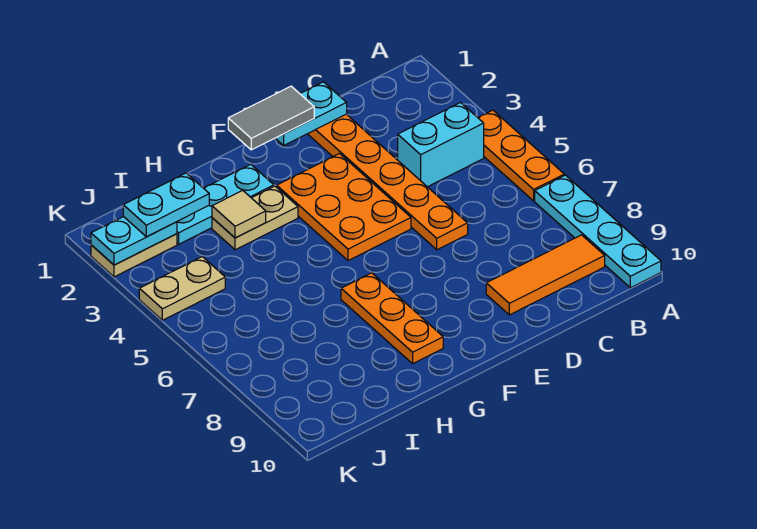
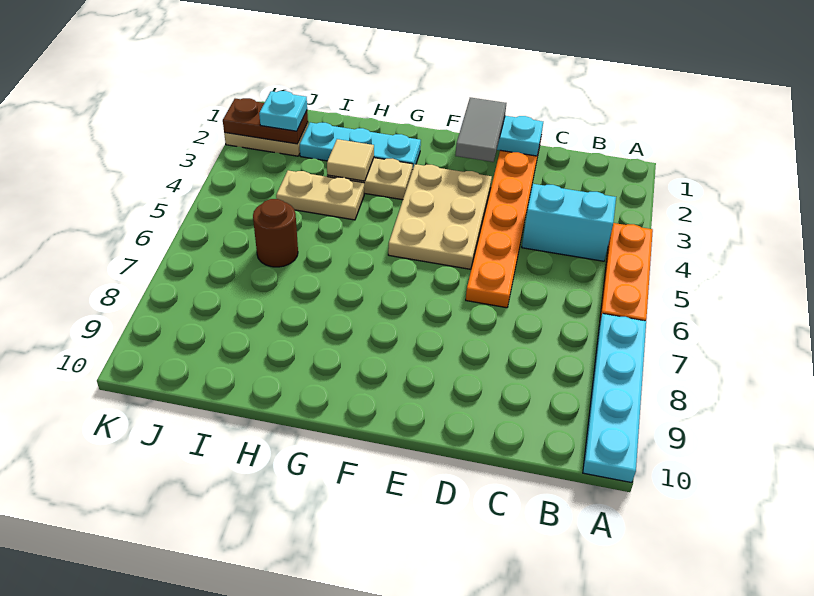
orange tile B9:D9 level 1 -> none
grey tile E1:F1 level 3 -> grey tile E1:E2 level 3
orange plate E3:F5 level 1 -> tan plate E3:F5 level 1
orange plate G7:G9 level 1 -> none
cyan plate I2:J2 level 3 -> cyan plate J2 level 3
none -> brown round brick I6 level 1
cyan plate J2:K2 level 2 -> brown plate J2:K2 level 2
tan plate J4:K4 level 1 -> tan plate H4:I4 level 1

